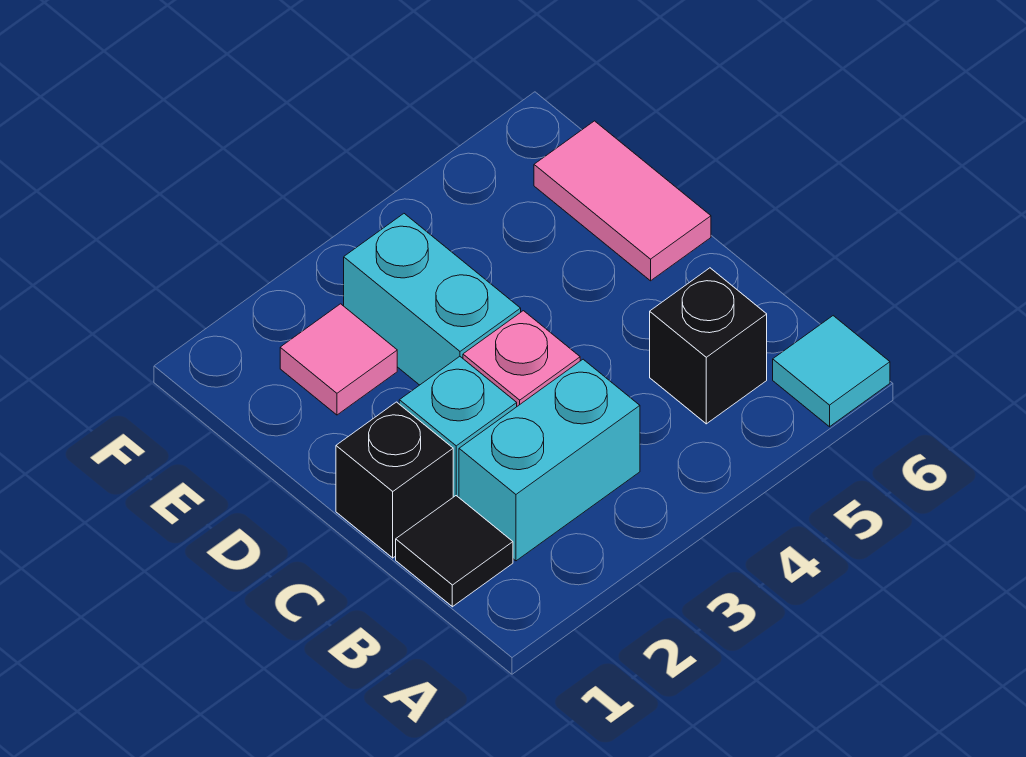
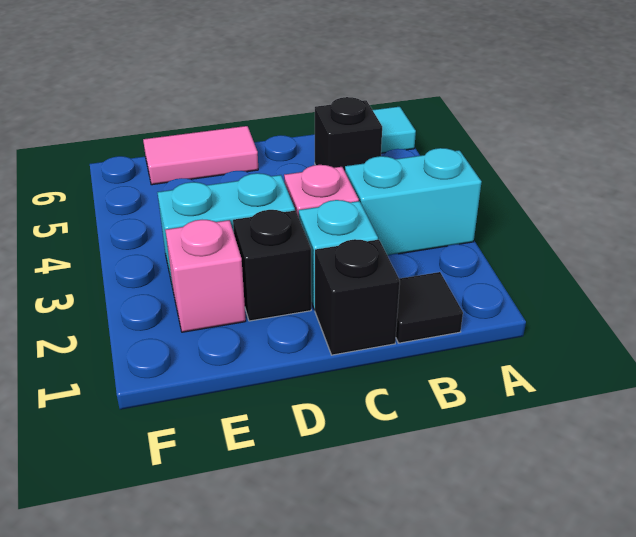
cyan brick B2:B3 level 1 -> cyan brick A3:B3 level 1
none -> black brick D2 level 1
pink tile E2 level 1 -> pink brick E2 level 1

